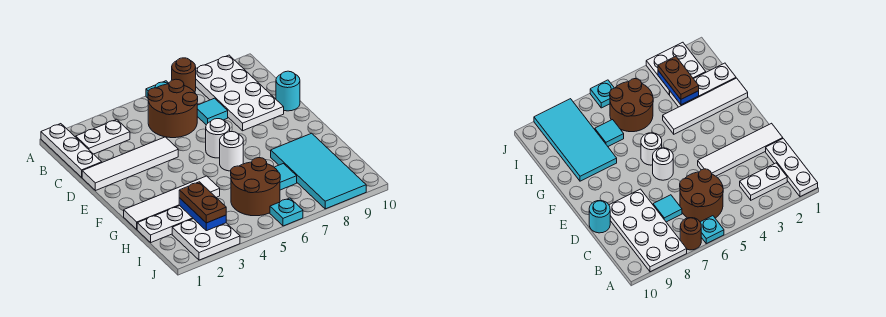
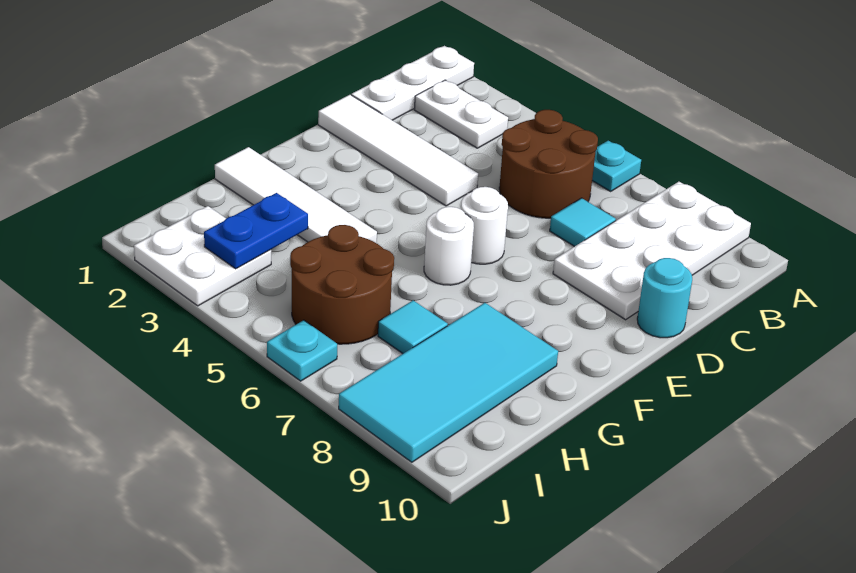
brown round brick A7 level 1 -> none
white plate H1:H3 level 1 -> none
brown plate H3:I3 level 3 -> none

